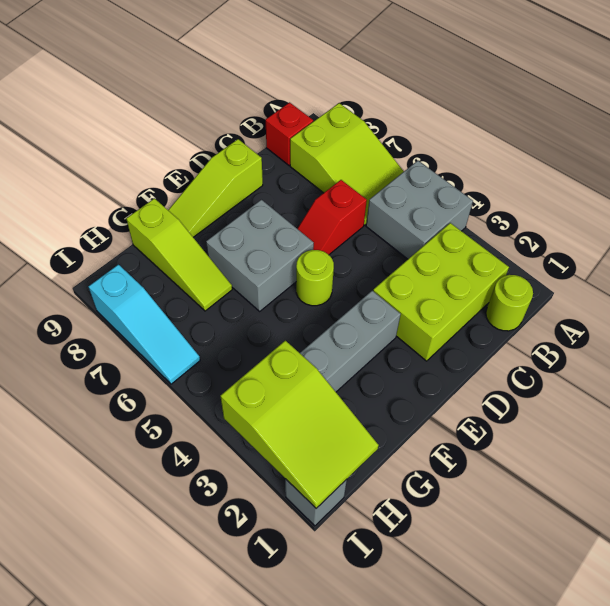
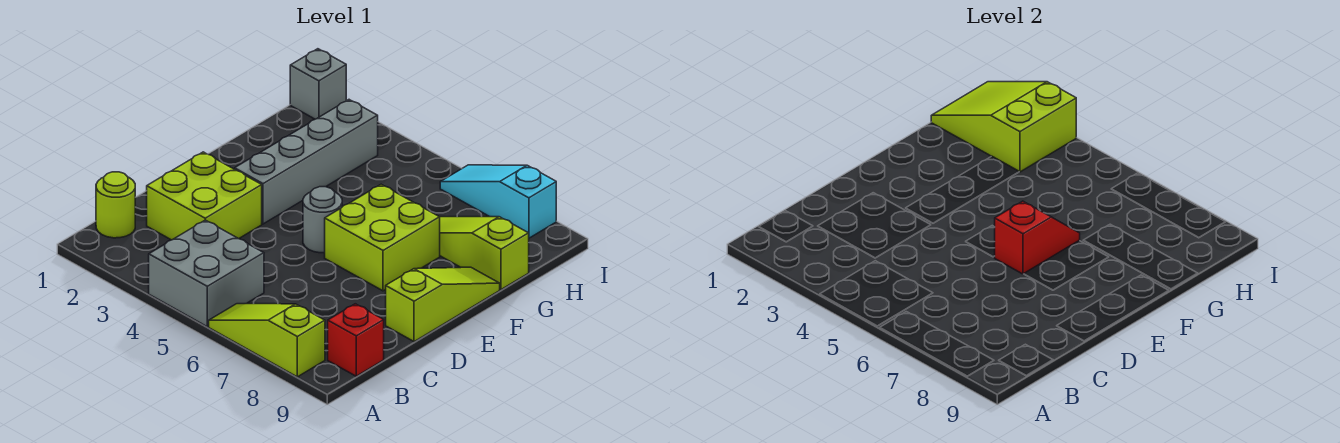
lime slope A6:B8 level 1 top 8 -> lime slope A6:A8 level 1 top 8
lime brick B2:D3 level 1 -> lime brick C2:D3 level 1
red slope C6:D6 level 1 top C -> red slope E6:F6 level 2 top E
lime round brick E5 level 1 -> grey round brick E5 level 1
grey brick E6:F7 level 1 -> lime brick E6:F7 level 1

